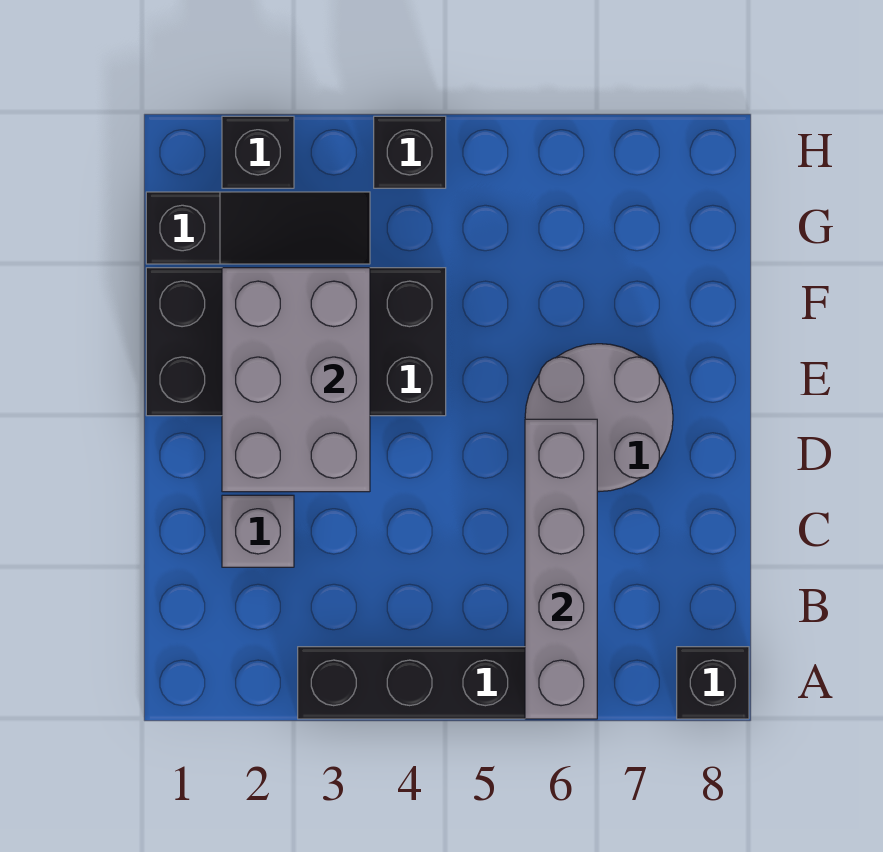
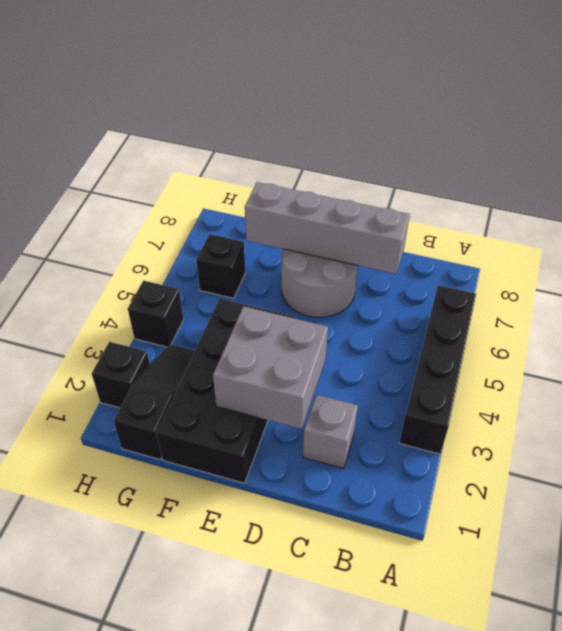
grey brick A6:D6 level 2 -> grey brick C7:F7 level 2
black brick A8 level 1 -> black brick G6 level 1
grey brick D2:F3 level 2 -> grey brick D2:E3 level 2

